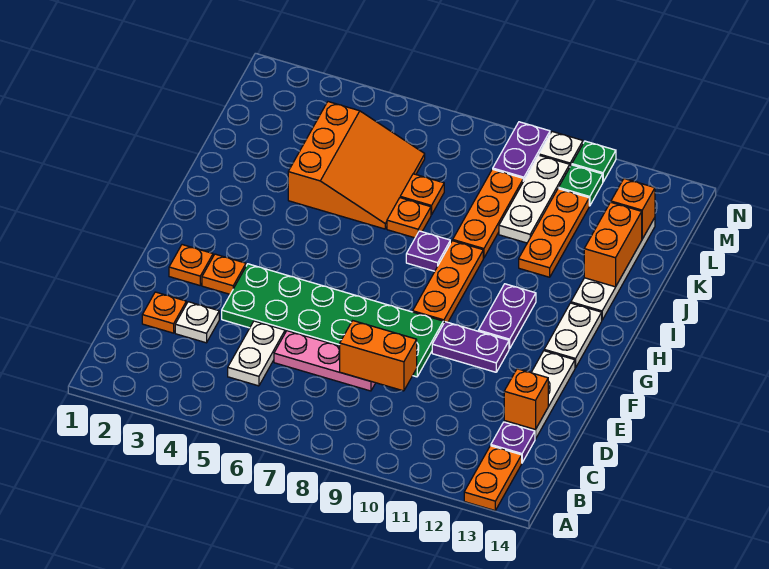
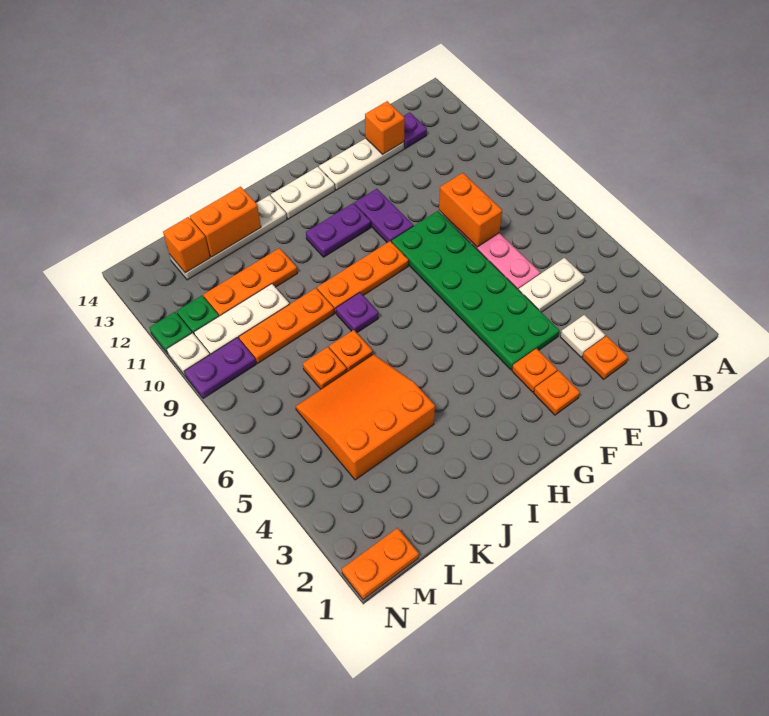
orange plate A13:B13 level 1 -> orange plate M1:N1 level 1

